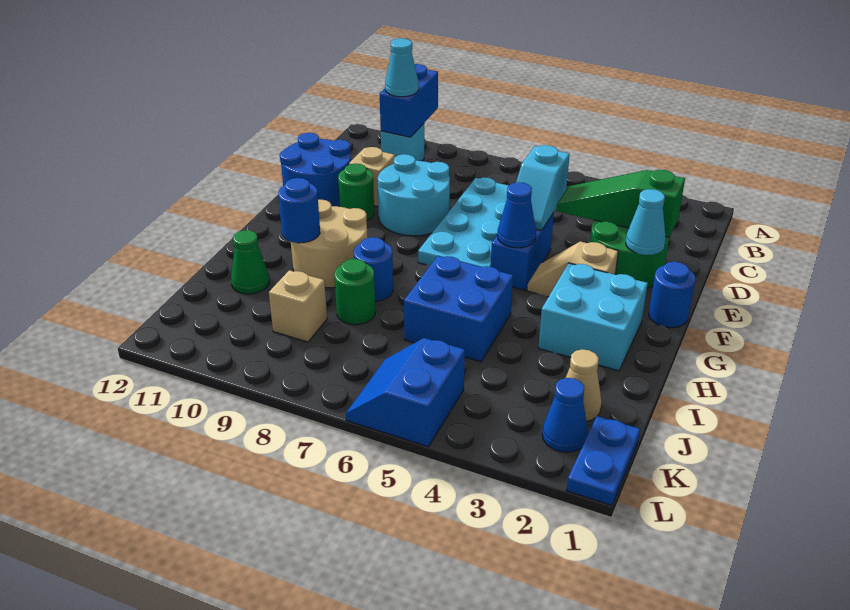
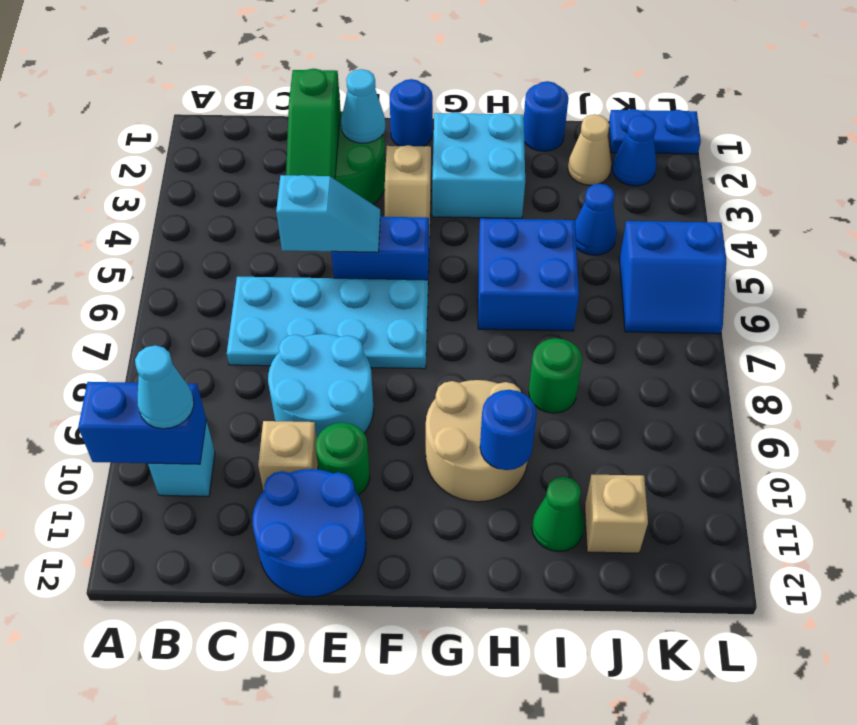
blue cone F5 level 2 -> blue cone J4 level 1
blue round brick H8 level 1 -> blue round brick I1 level 1
tan brick J9 level 1 -> tan brick J11 level 1

